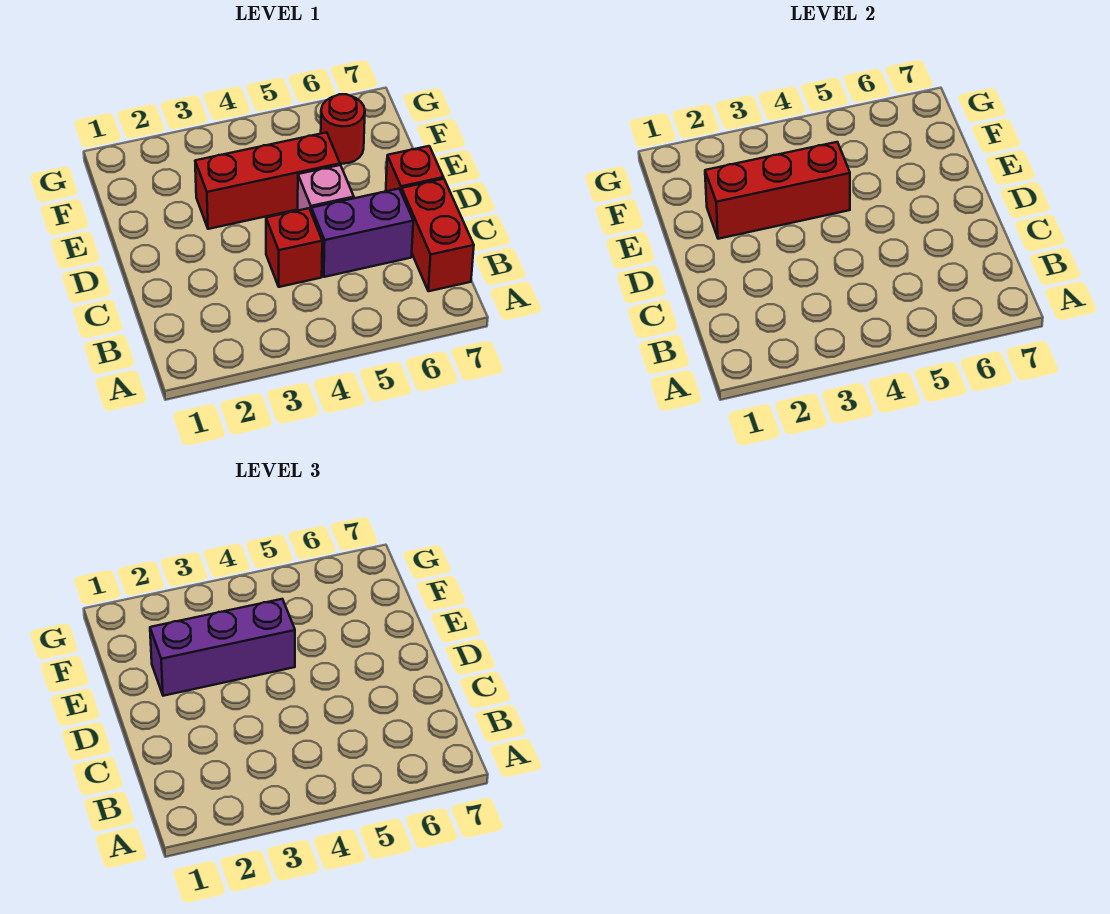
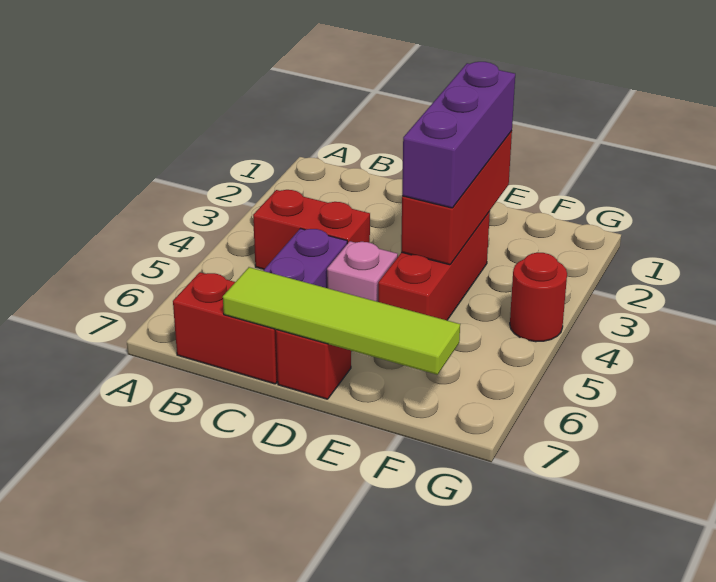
red brick C4 level 1 -> red brick B4:C4 level 1
none -> lime tile C7:F7 level 2
red round brick F6 level 1 -> red round brick G4 level 1

